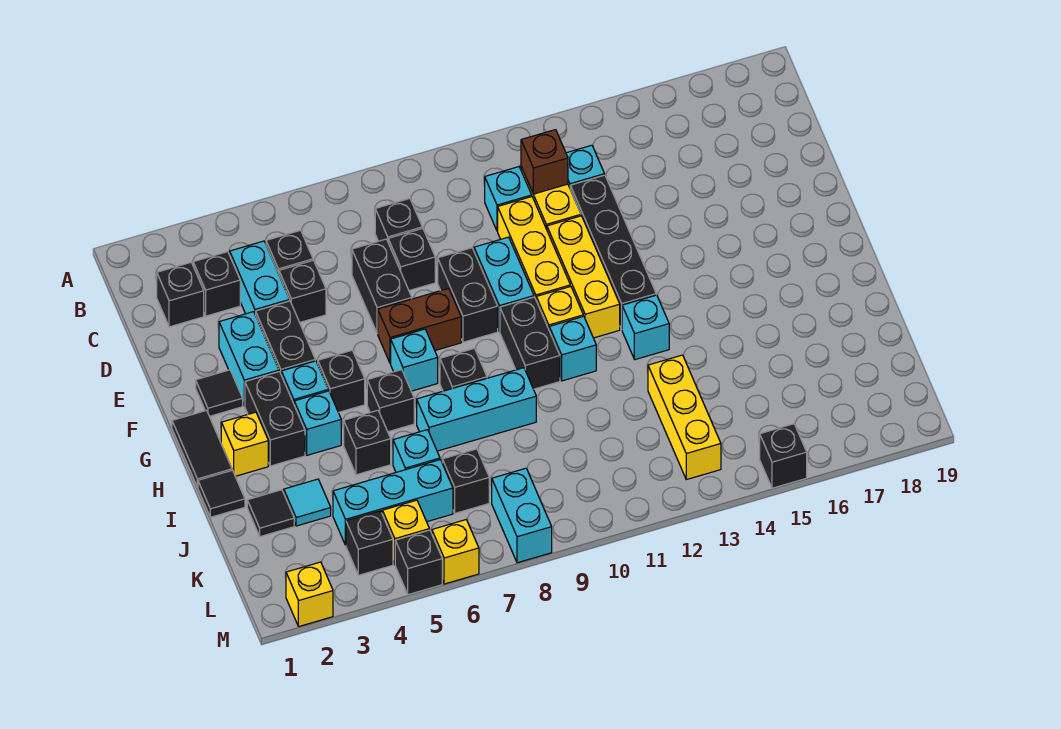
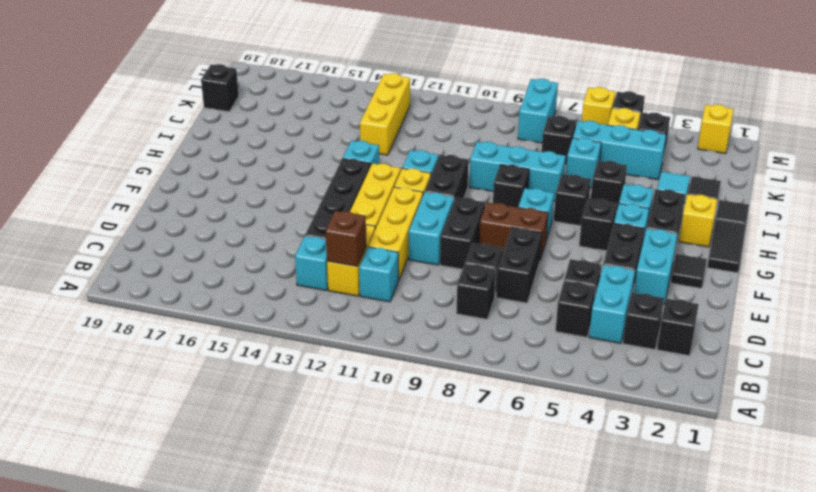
black brick M15 level 1 -> black brick K19 level 1

